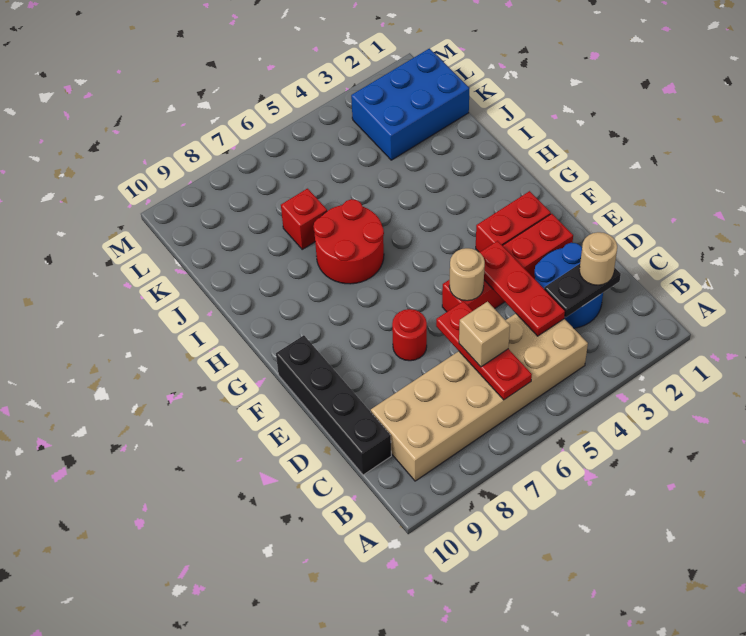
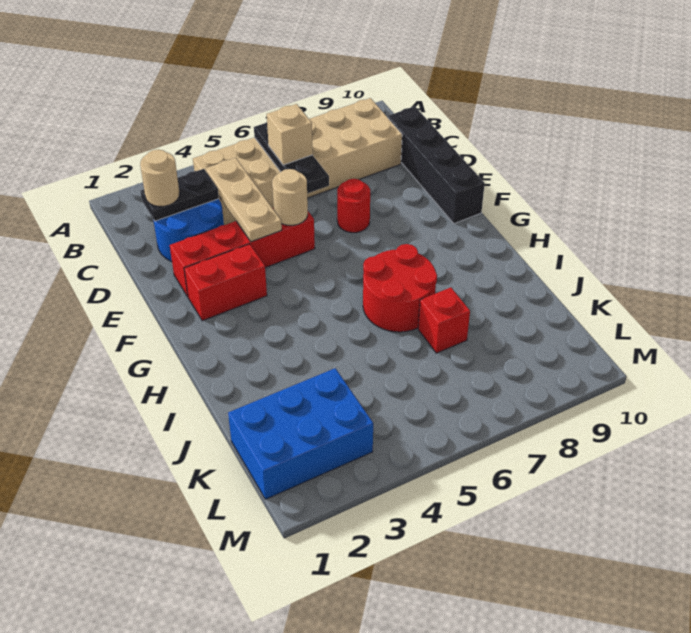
red plate B6:D6 level 2 -> black plate B6:D6 level 2
red plate C4:E4 level 2 -> tan plate C4:E4 level 2

